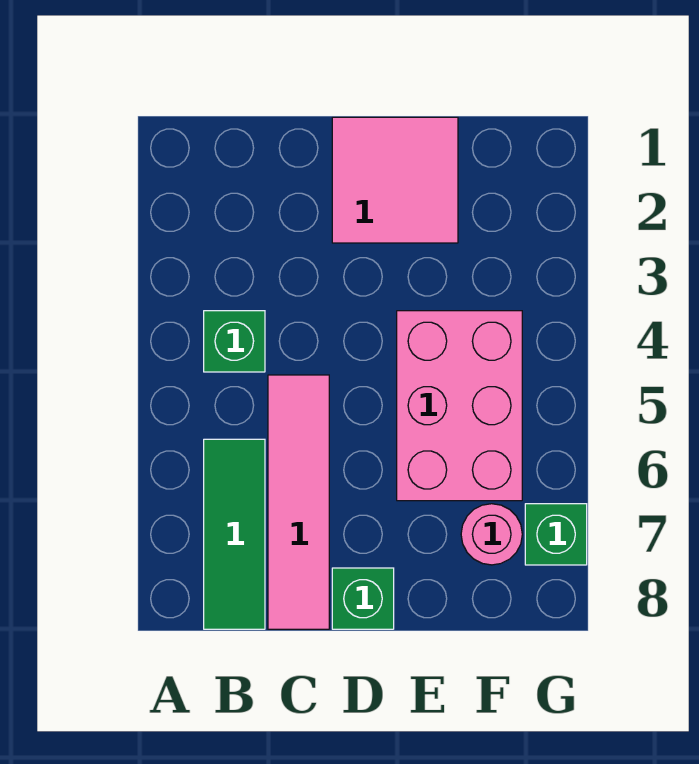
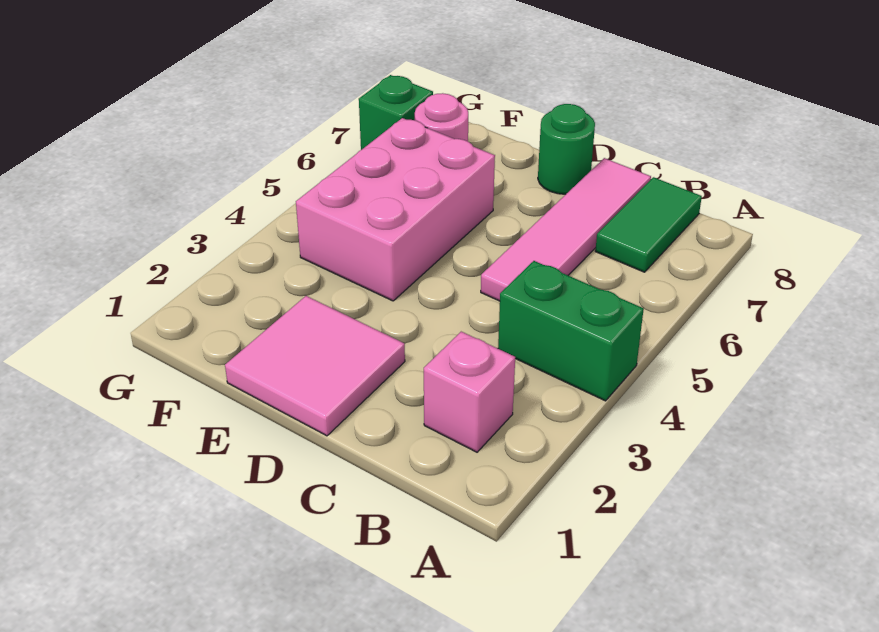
none -> pink brick B2 level 1
green brick B4 level 1 -> green brick A4:B4 level 1
green tile B6:B8 level 1 -> green tile B7:B8 level 1
green brick D8 level 1 -> green round brick D8 level 1

